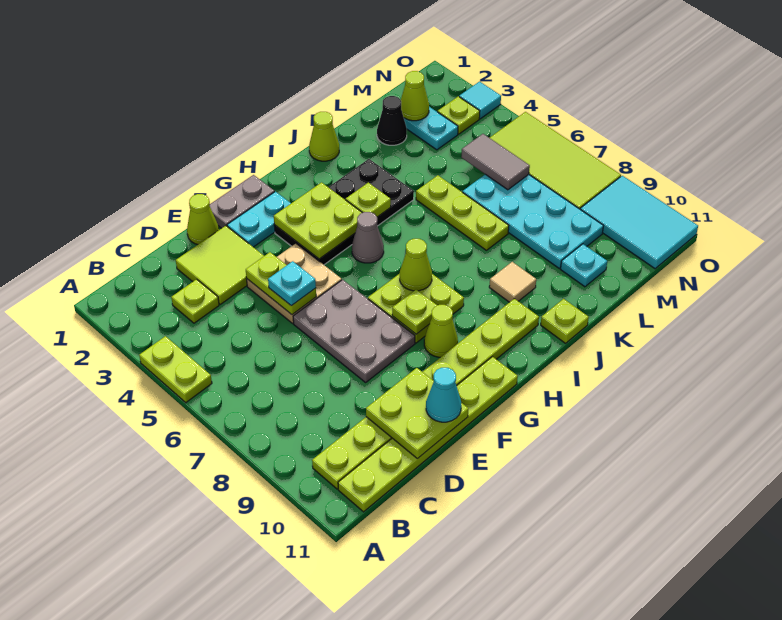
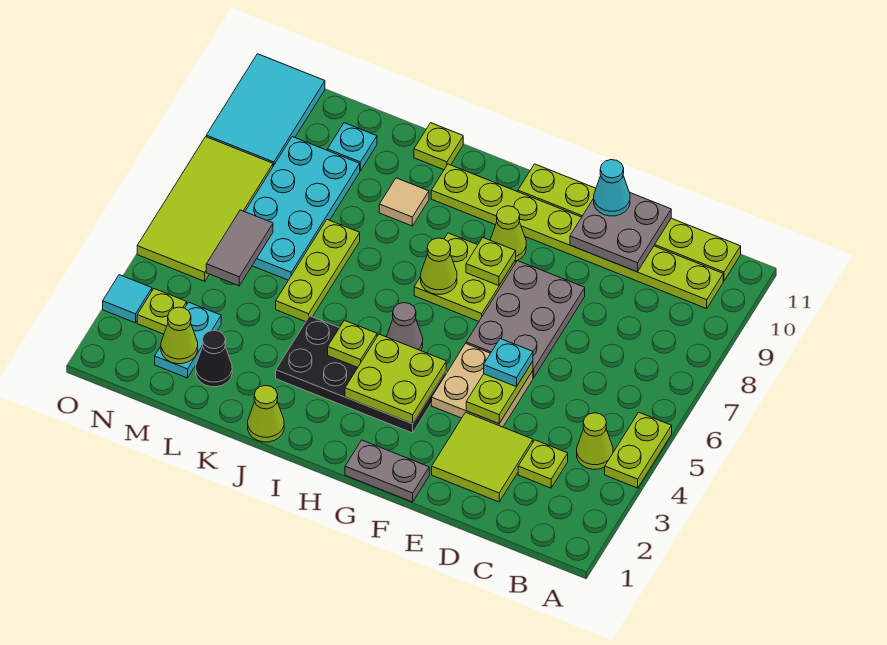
lime plate D10:E11 level 2 -> grey plate D10:E11 level 2
lime cone E1 level 1 -> lime cone B4 level 1
cyan plate F2:G2 level 1 -> none

